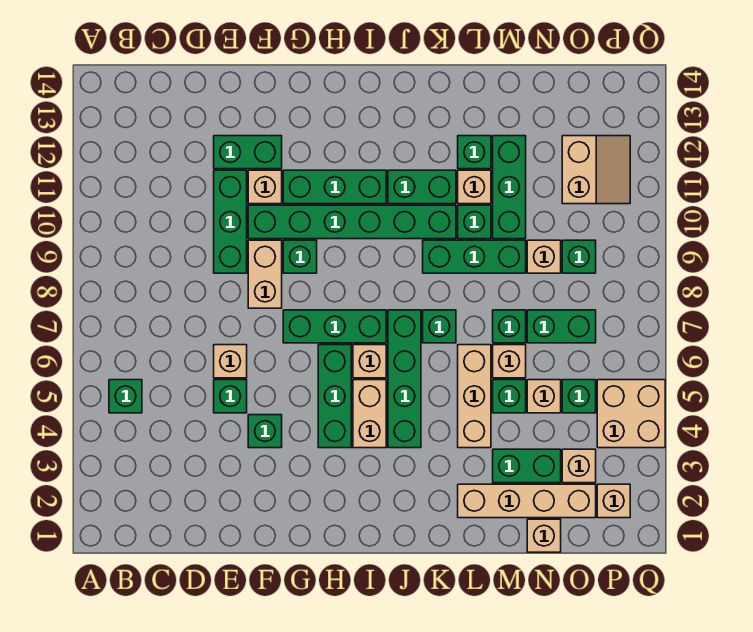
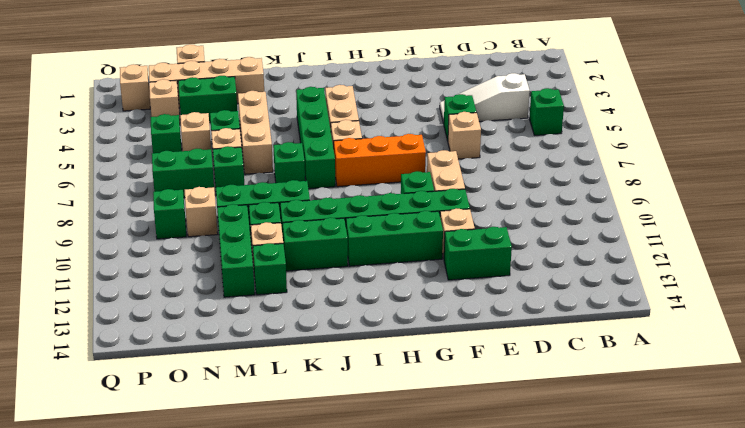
none -> white slope C4:E4 level 1 top C
green brick E9:E11 level 1 -> none
green brick F4 level 1 -> none
green brick G7:I7 level 1 -> orange brick G7:I7 level 1
green brick H4:H6 level 1 -> none
tan slope O11:P12 level 1 top O -> none
tan brick P4:Q5 level 1 -> none

